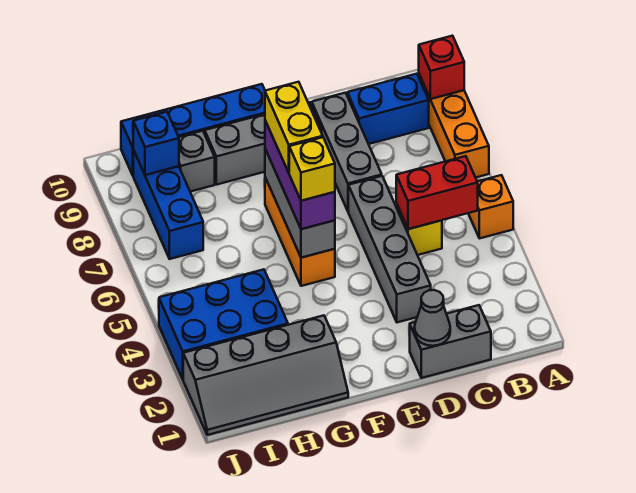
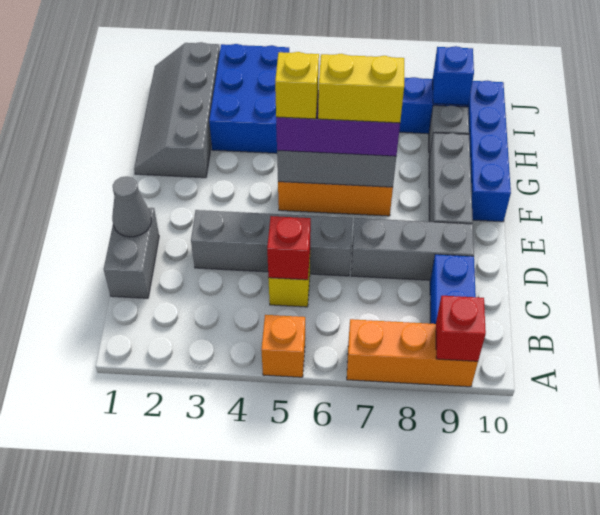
red brick B5:C5 level 2 -> red brick C5 level 2

